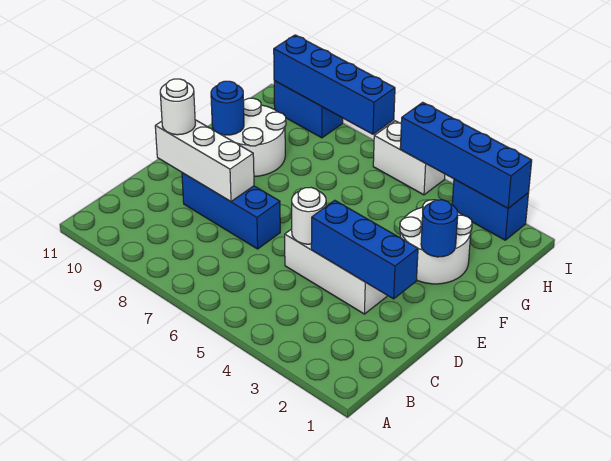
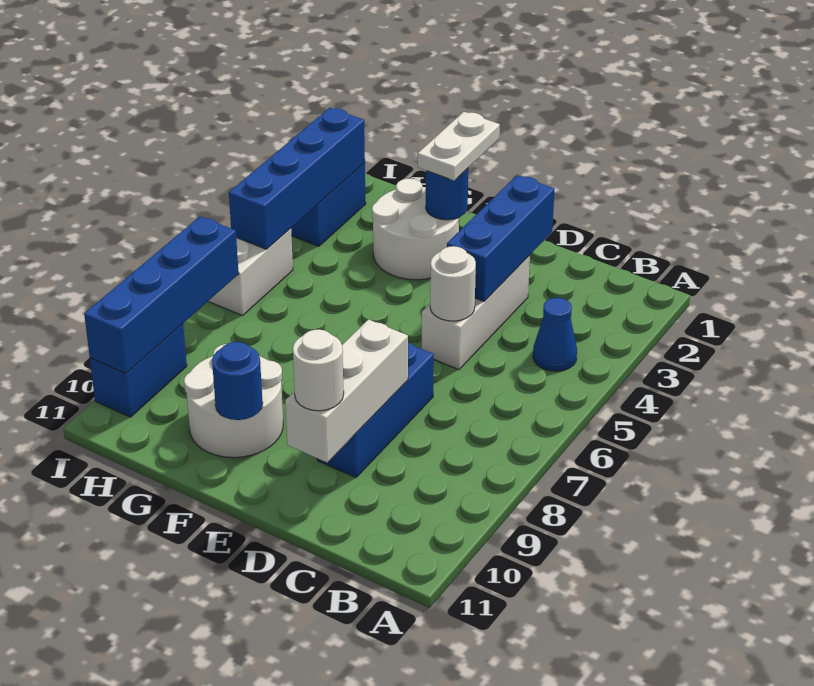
none -> blue cone B4 level 1
none -> white plate F1:F2 level 3

